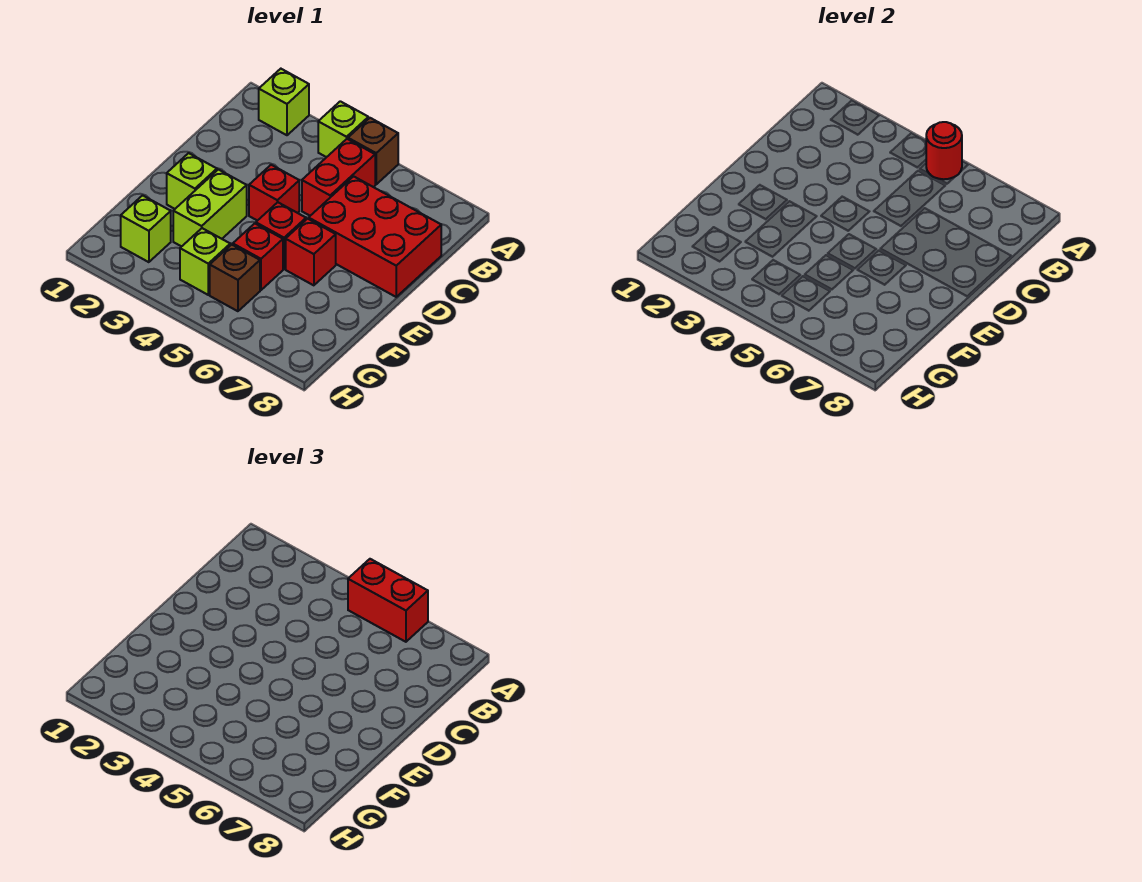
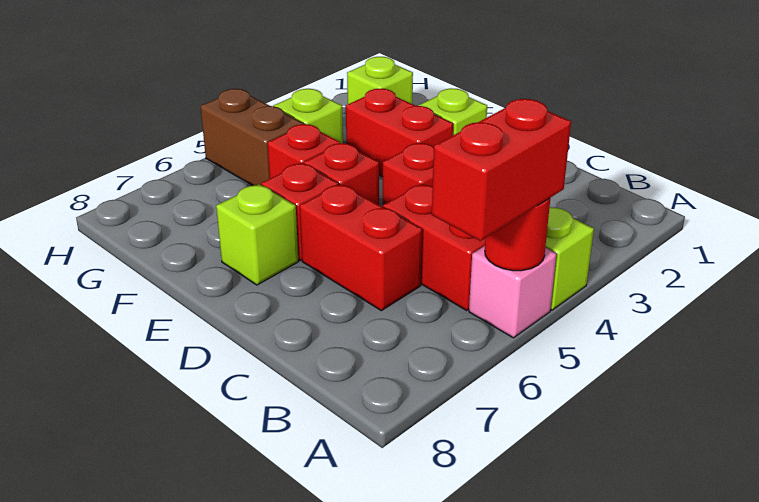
lime brick A2 level 1 -> lime brick E7 level 1
brown brick A5 level 1 -> pink brick A5 level 1
red brick C6:D8 level 1 -> red brick C6:D6 level 1
lime brick E3:F3 level 1 -> red brick E3:F3 level 1
brown brick G5 level 1 -> brown brick G5:H5 level 1

